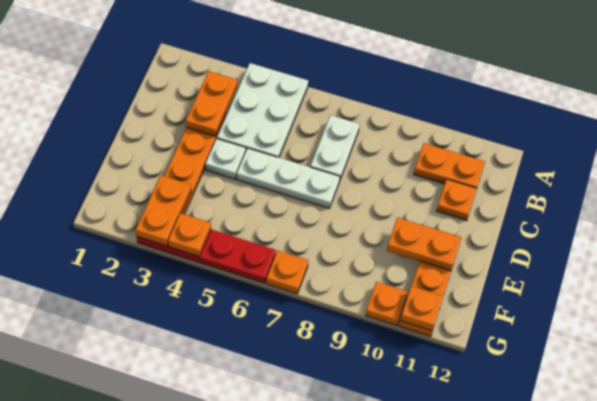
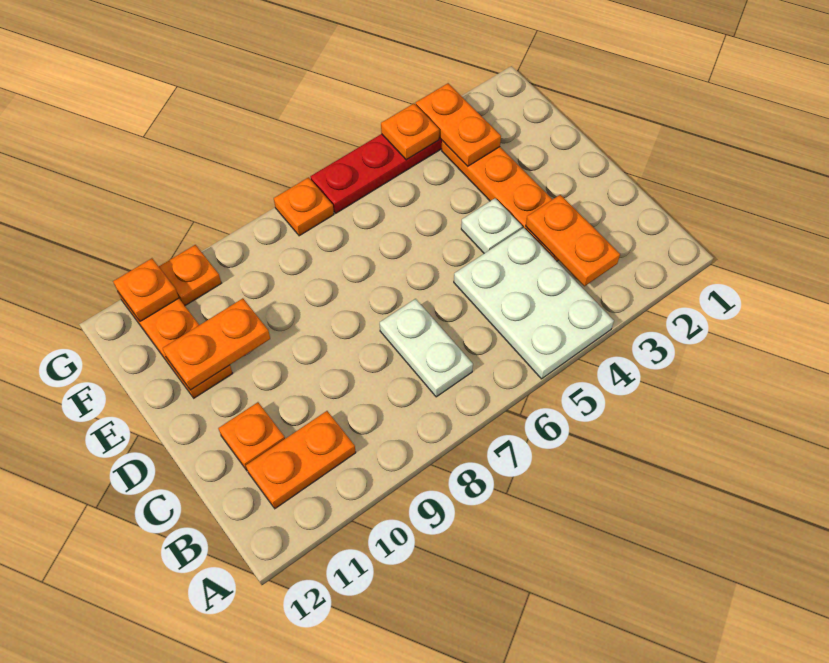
white plate D5:D7 level 1 -> none

